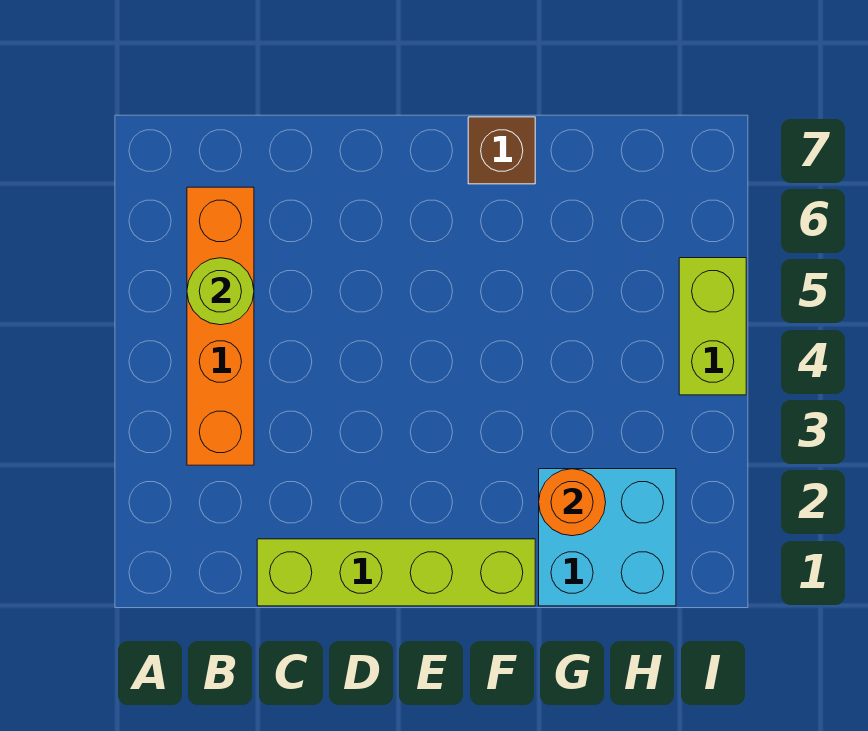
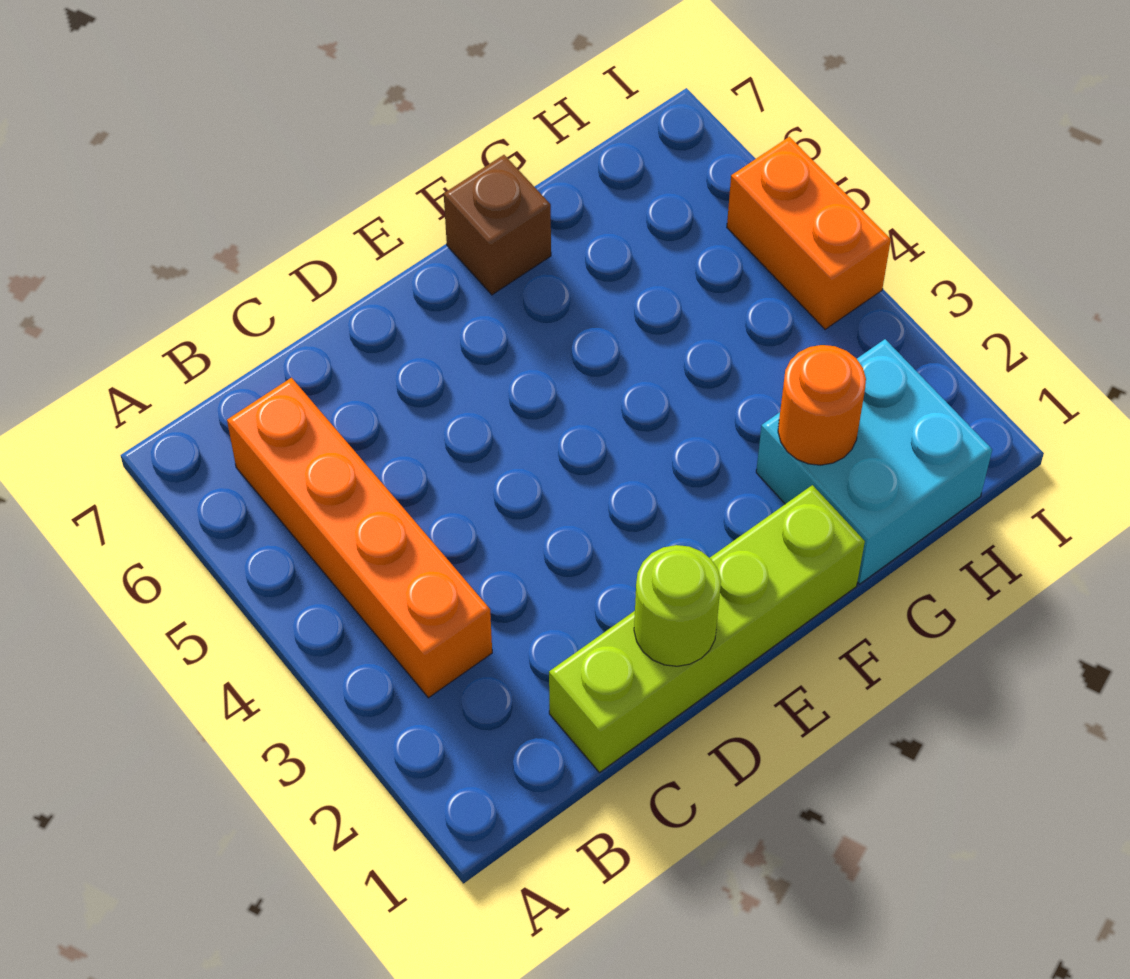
lime round brick B5 level 2 -> lime round brick D1 level 2
lime brick I4:I5 level 1 -> orange brick I4:I5 level 1

